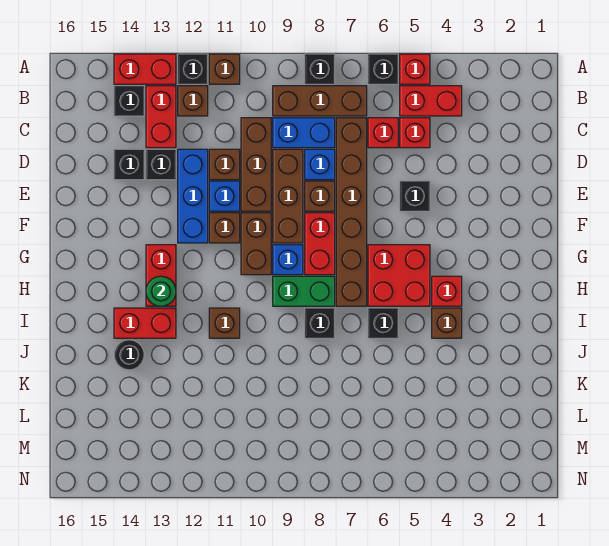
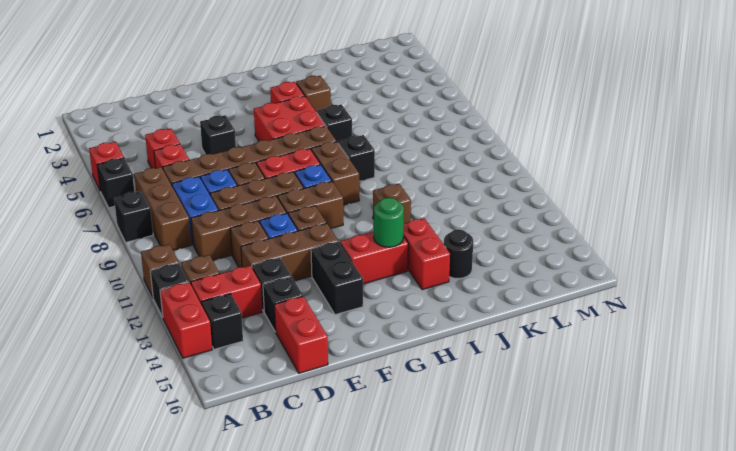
red brick B4:B5 level 1 -> red brick D15:D16 level 1
blue brick D12:F12 level 1 -> brown brick D12:F12 level 1
none -> black brick F13:F14 level 1
green brick H8:H9 level 1 -> brown brick H8:H9 level 1

